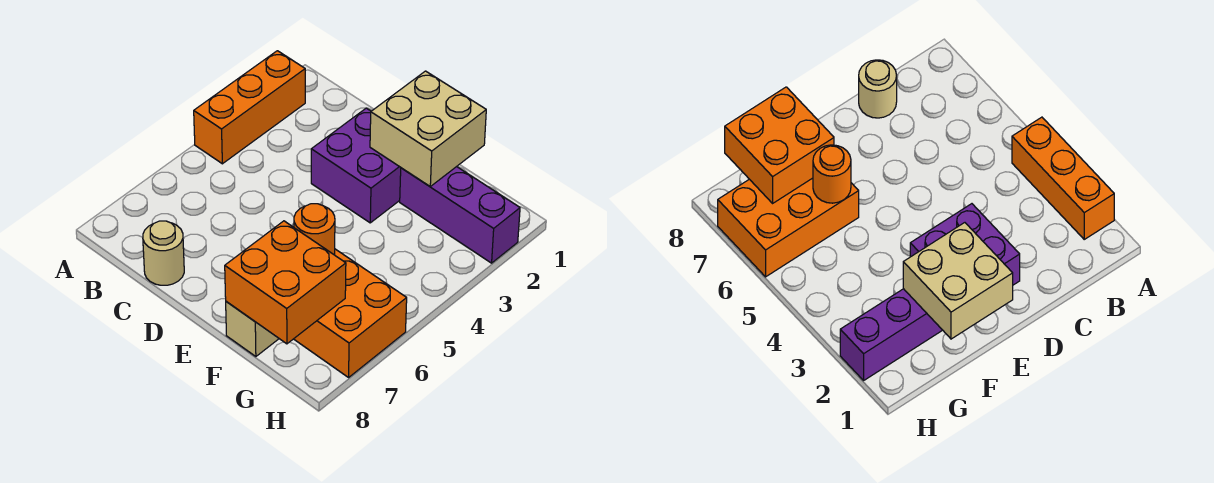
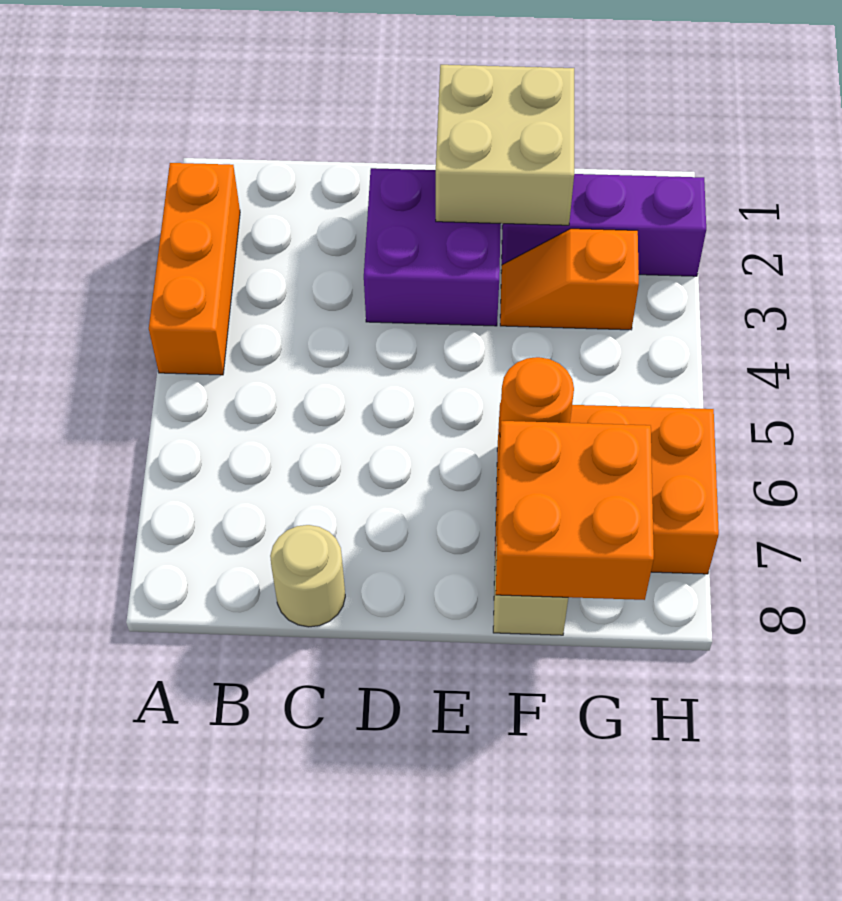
none -> orange slope F3:G3 level 1 top G

